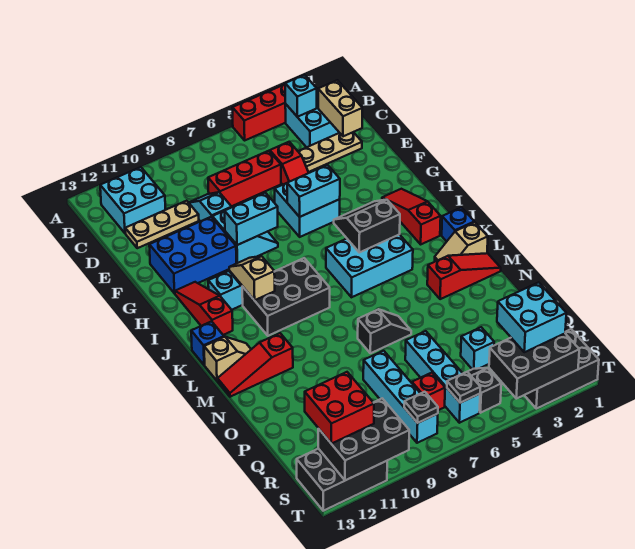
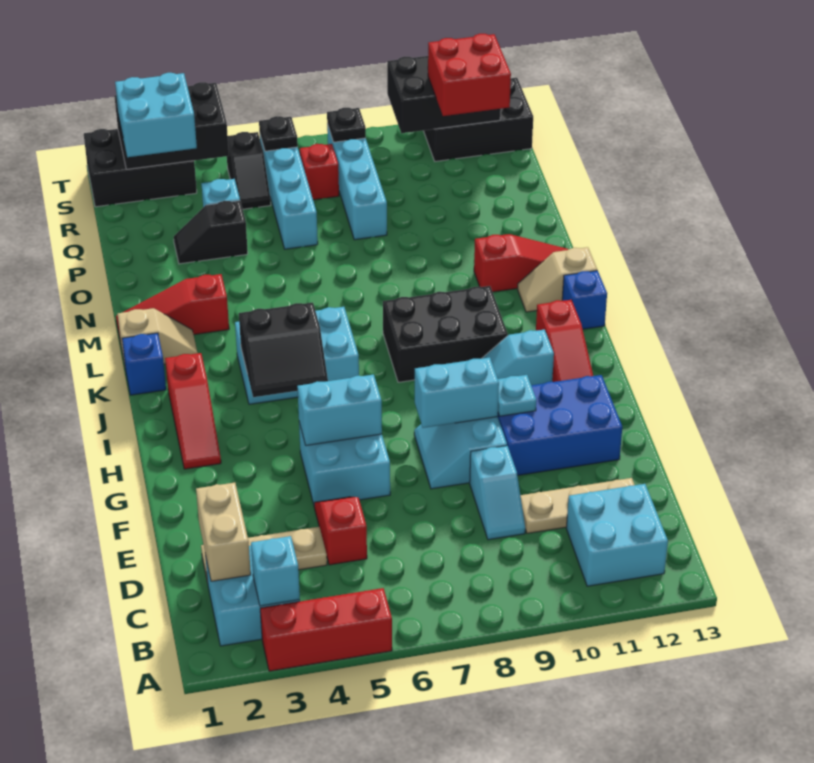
red brick D6:D8 level 1 -> none
none -> cyan plate G10 level 2
tan slope I10:J10 level 2 top J -> none
black slope N6:N7 level 1 top 7 -> black slope P3:P4 level 1 top 4

